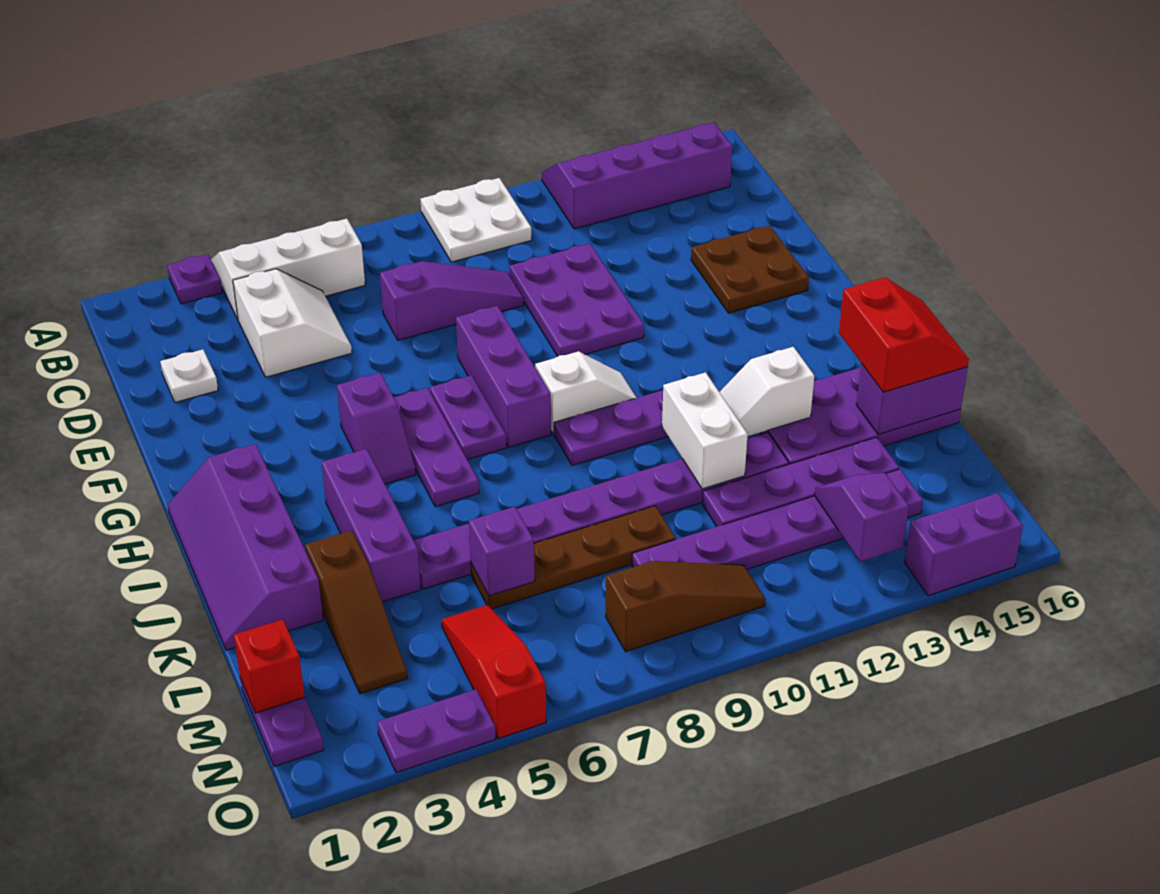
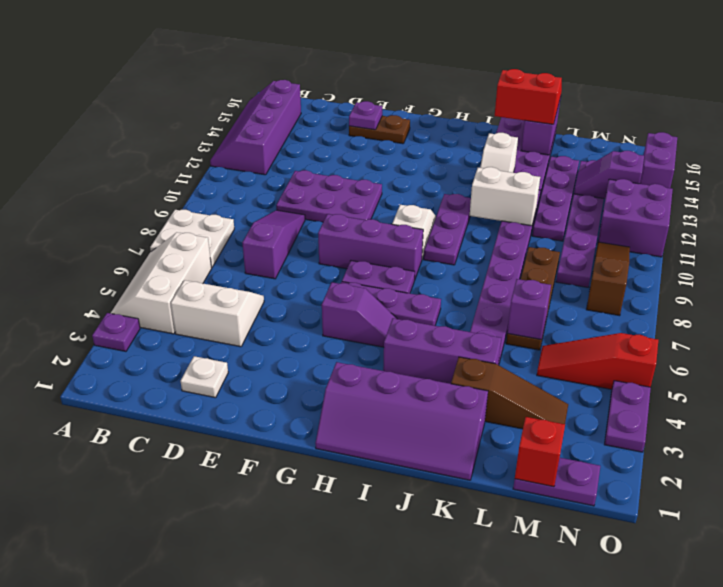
white plate A9:B10 level 1 -> white plate A7:B8 level 1
brown plate E14:F15 level 1 -> brown plate E15:F15 level 1
none -> purple plate E15 level 2
none -> purple brick N11:O12 level 1

